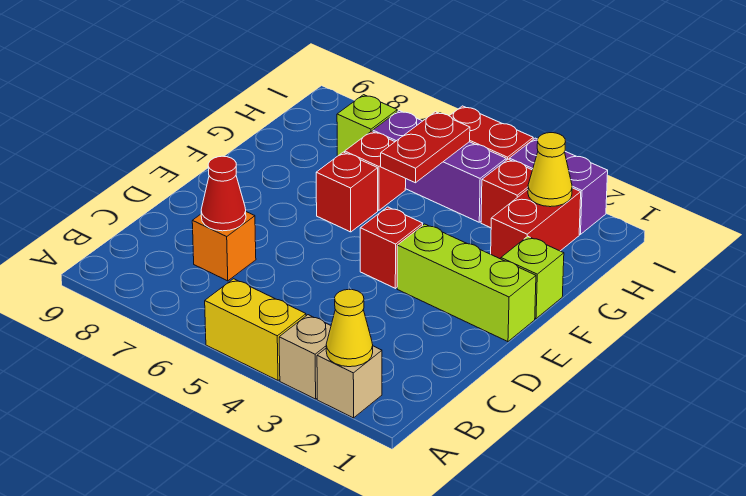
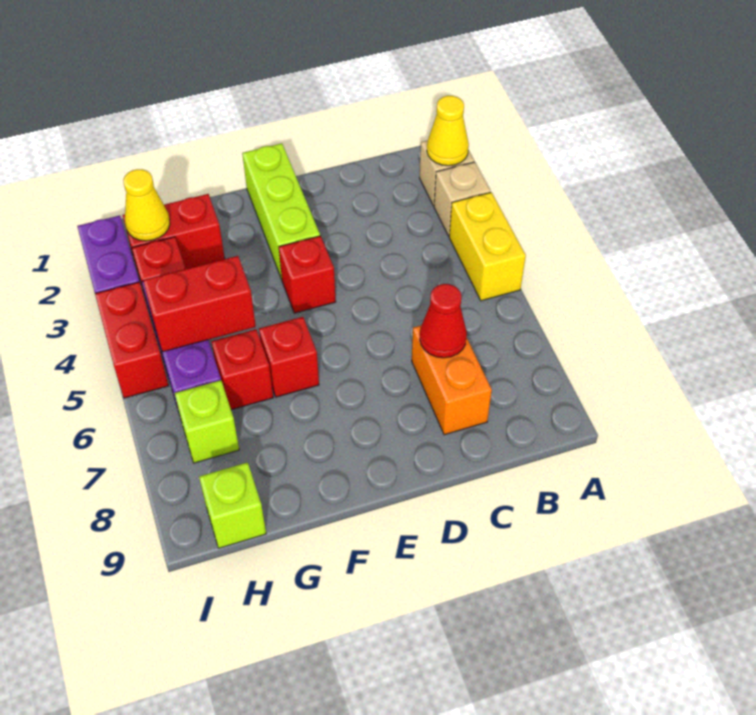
orange brick C7 level 1 -> orange brick C7:C8 level 1
lime brick F1 level 1 -> lime brick H9 level 1
red plate G5:H5 level 2 -> red brick G5:H5 level 2

